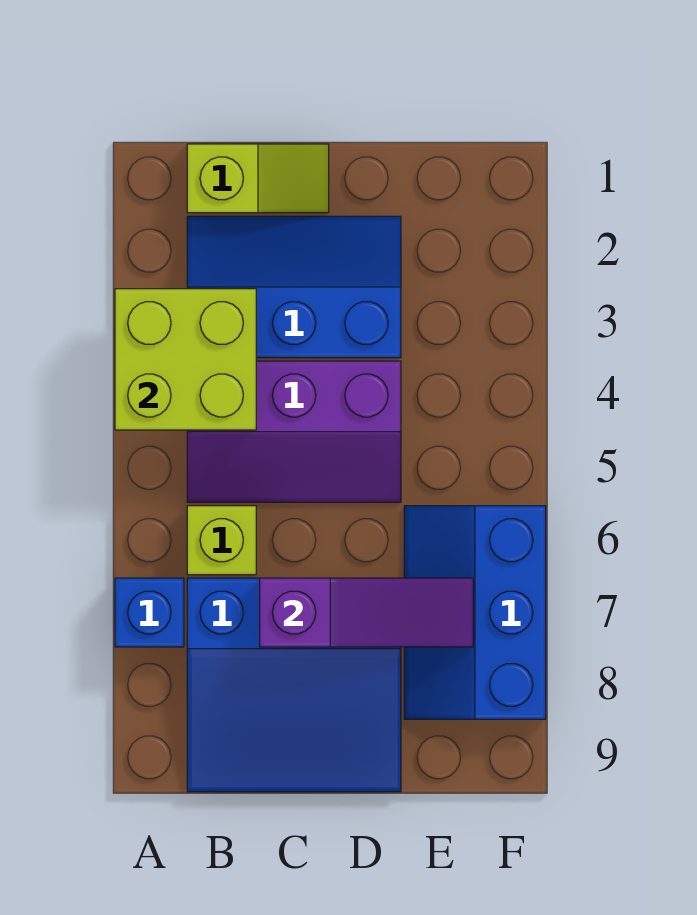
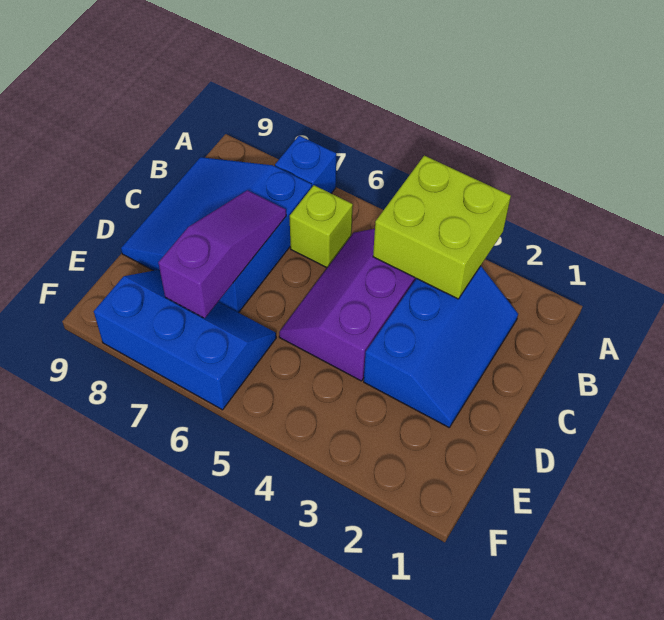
lime slope B1:C1 level 1 top B -> none
purple slope C7:E7 level 2 top C -> purple slope C7:E7 level 2 top E

